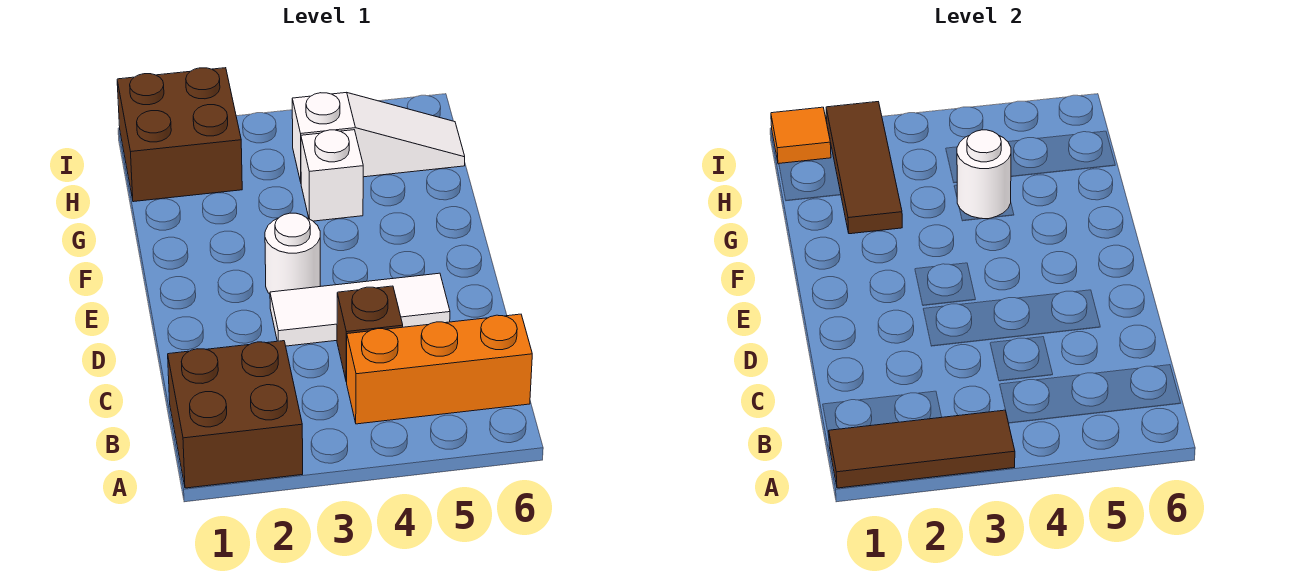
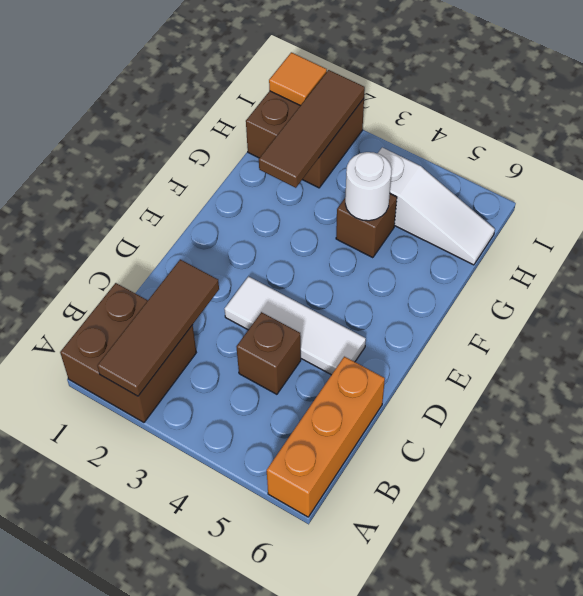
brown tile A1:A3 level 2 -> brown tile A2:C2 level 2
orange brick B4:B6 level 1 -> orange brick A6:C6 level 1
white round brick E3 level 1 -> none
white brick G4 level 1 -> brown brick G4 level 1

